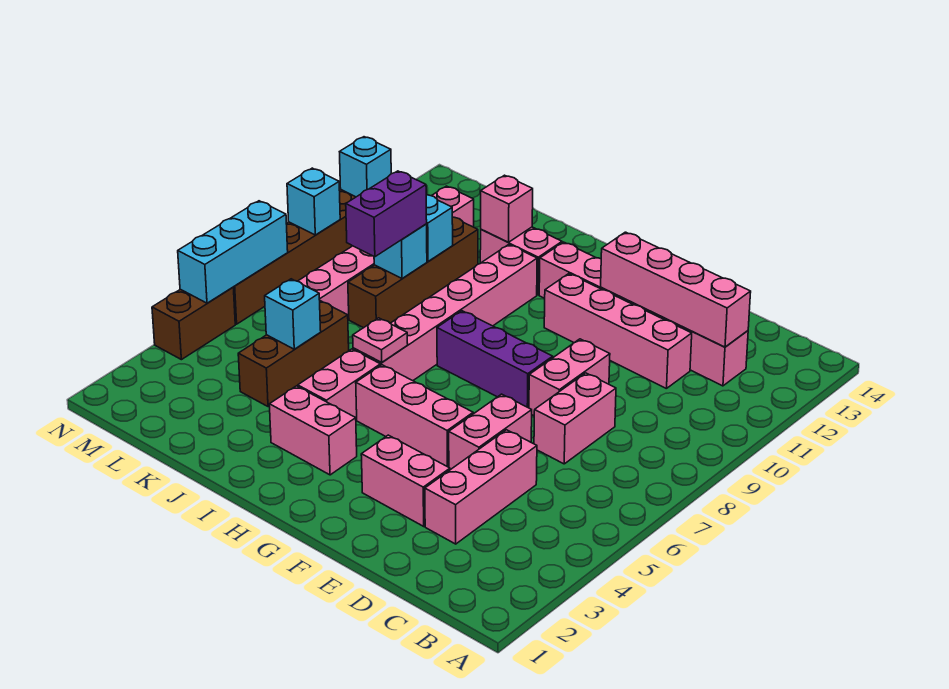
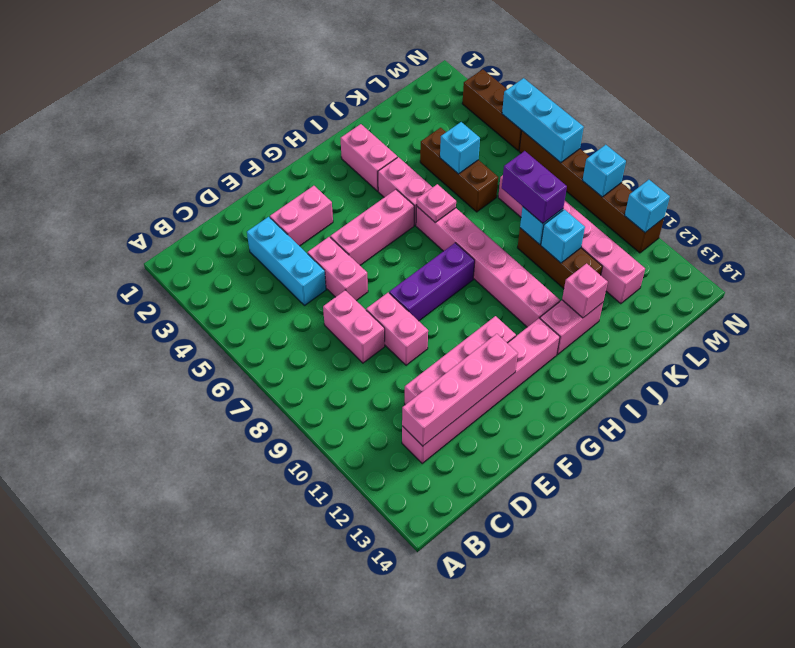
pink brick D3:D5 level 1 -> cyan brick D3:D5 level 1
pink brick H3:I3 level 1 -> pink brick I2:I3 level 1
brown brick K8:K11 level 1 -> brown brick K9:K11 level 1
brown brick N4:N5 level 1 -> brown brick N3:N5 level 1

